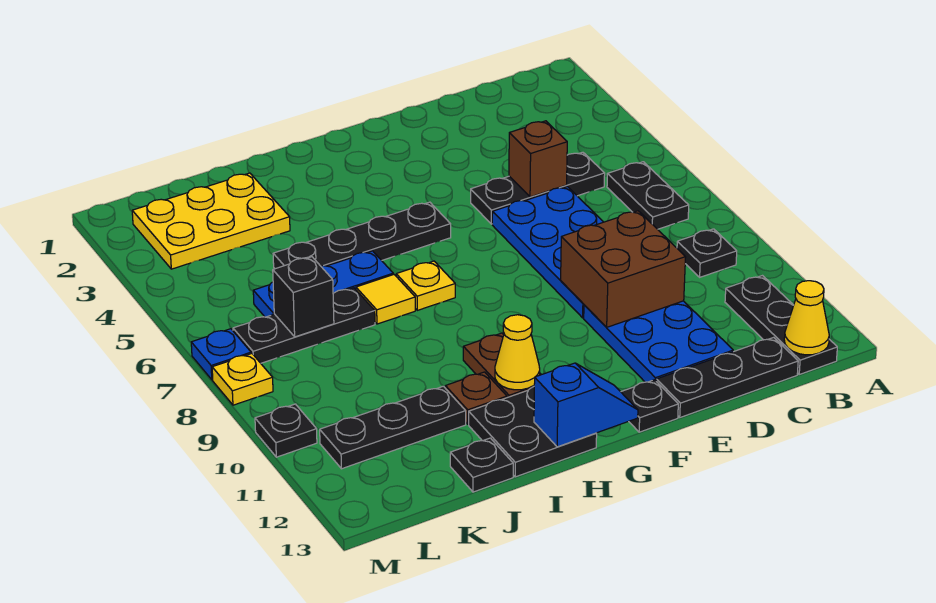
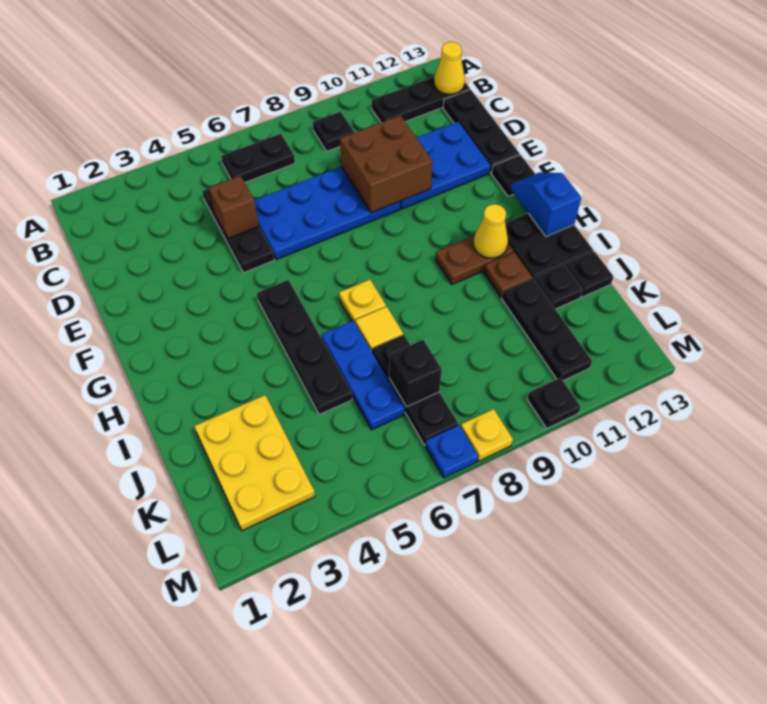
none -> black plate J12 level 1

